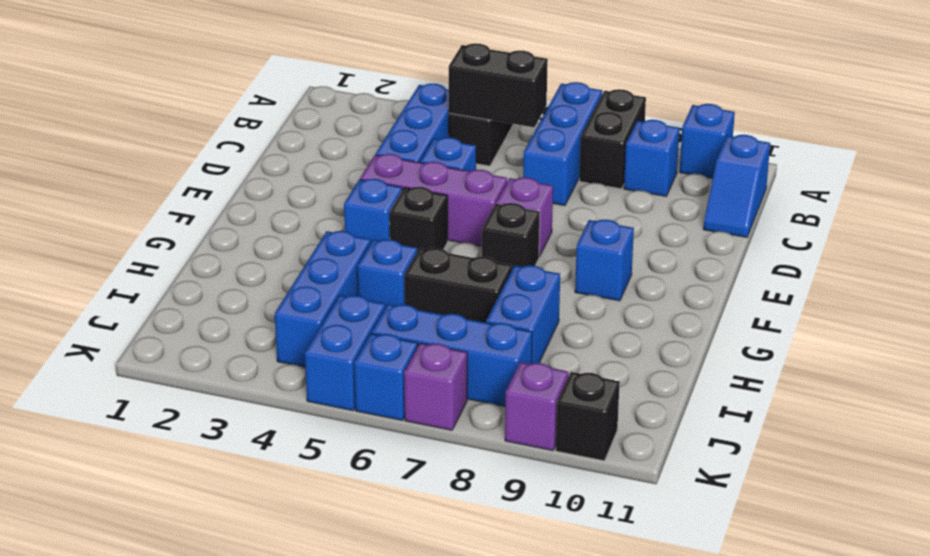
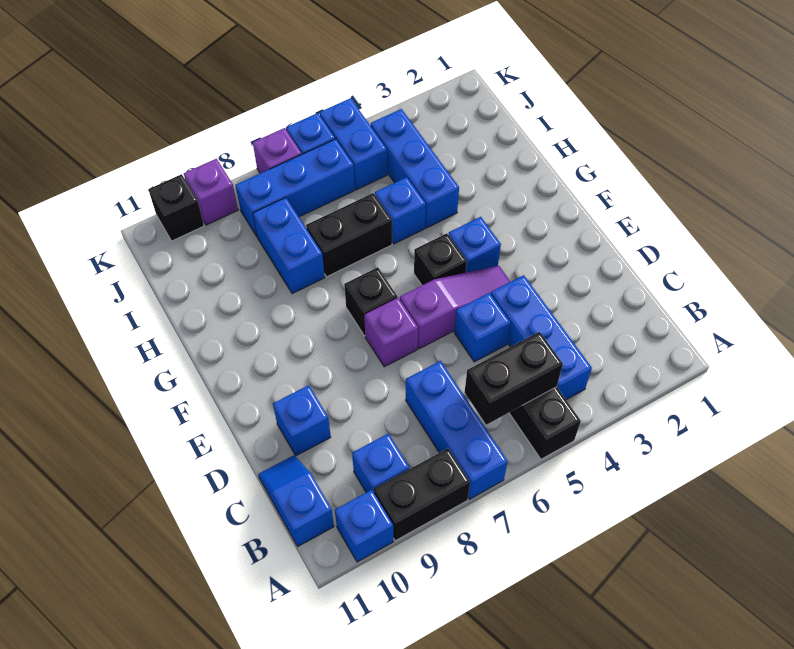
black brick A8:B8 level 1 -> black brick A8:A9 level 1
purple brick E4:E6 level 1 -> purple slope E4:E6 level 1 top 6
blue brick F9 level 1 -> blue brick D10 level 1

